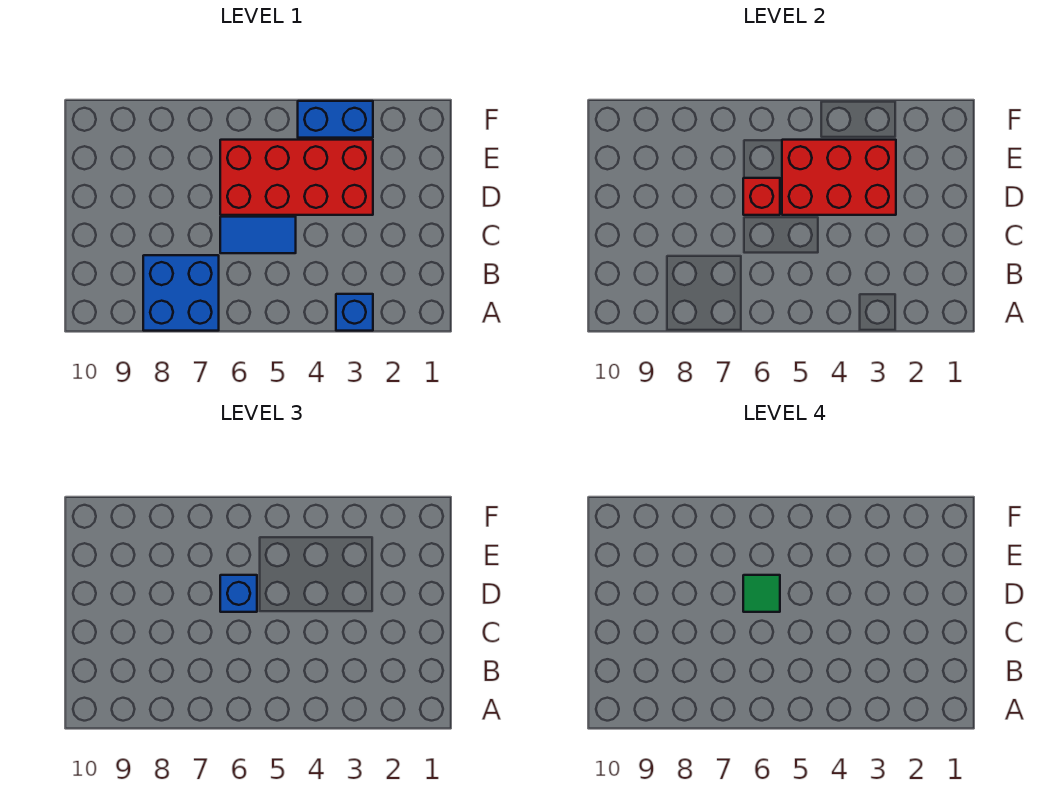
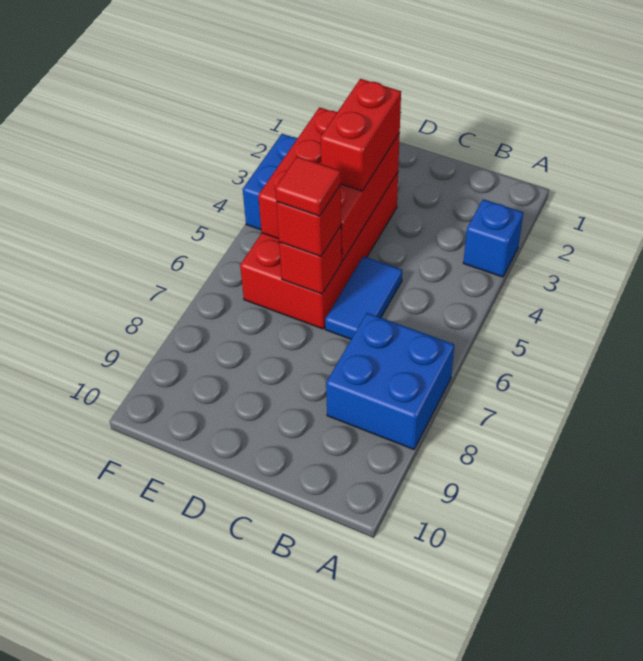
none -> red brick D3:D4 level 3
blue brick D6 level 3 -> red brick D6 level 3
green tile D6 level 4 -> red tile D6 level 4

